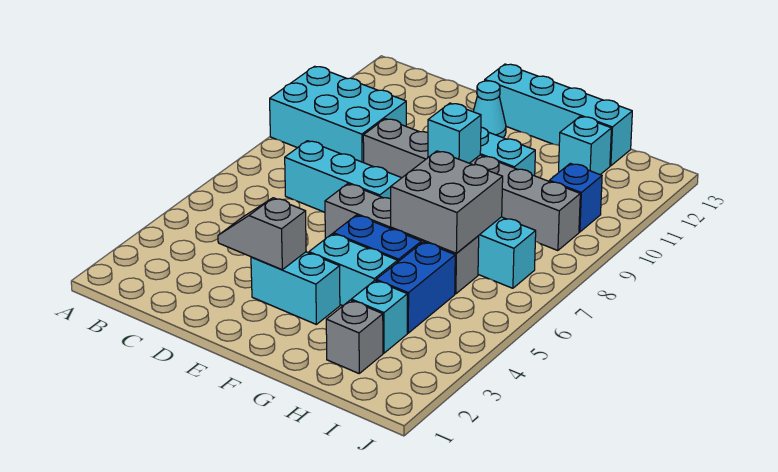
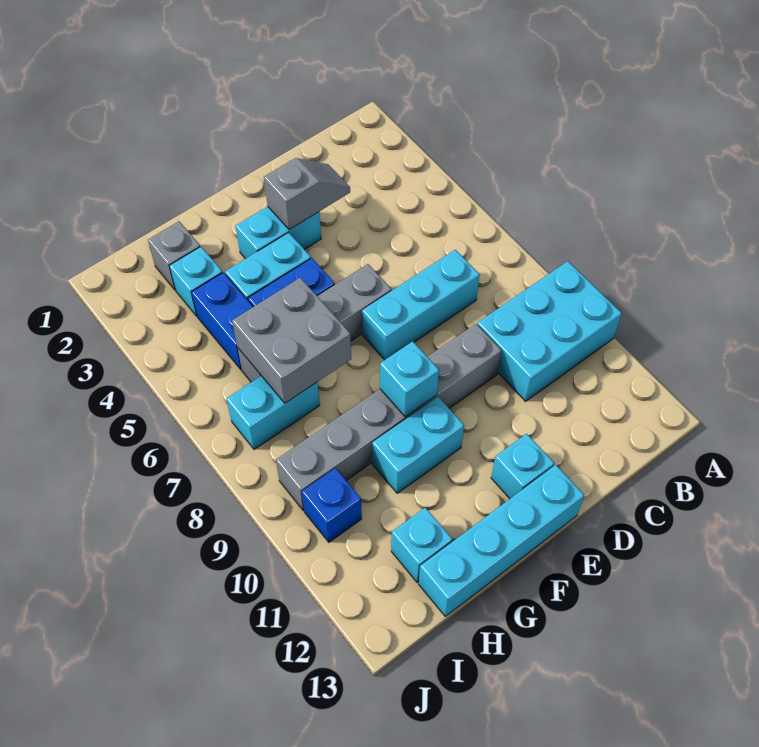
cyan cone E12 level 1 -> cyan brick E12 level 1

